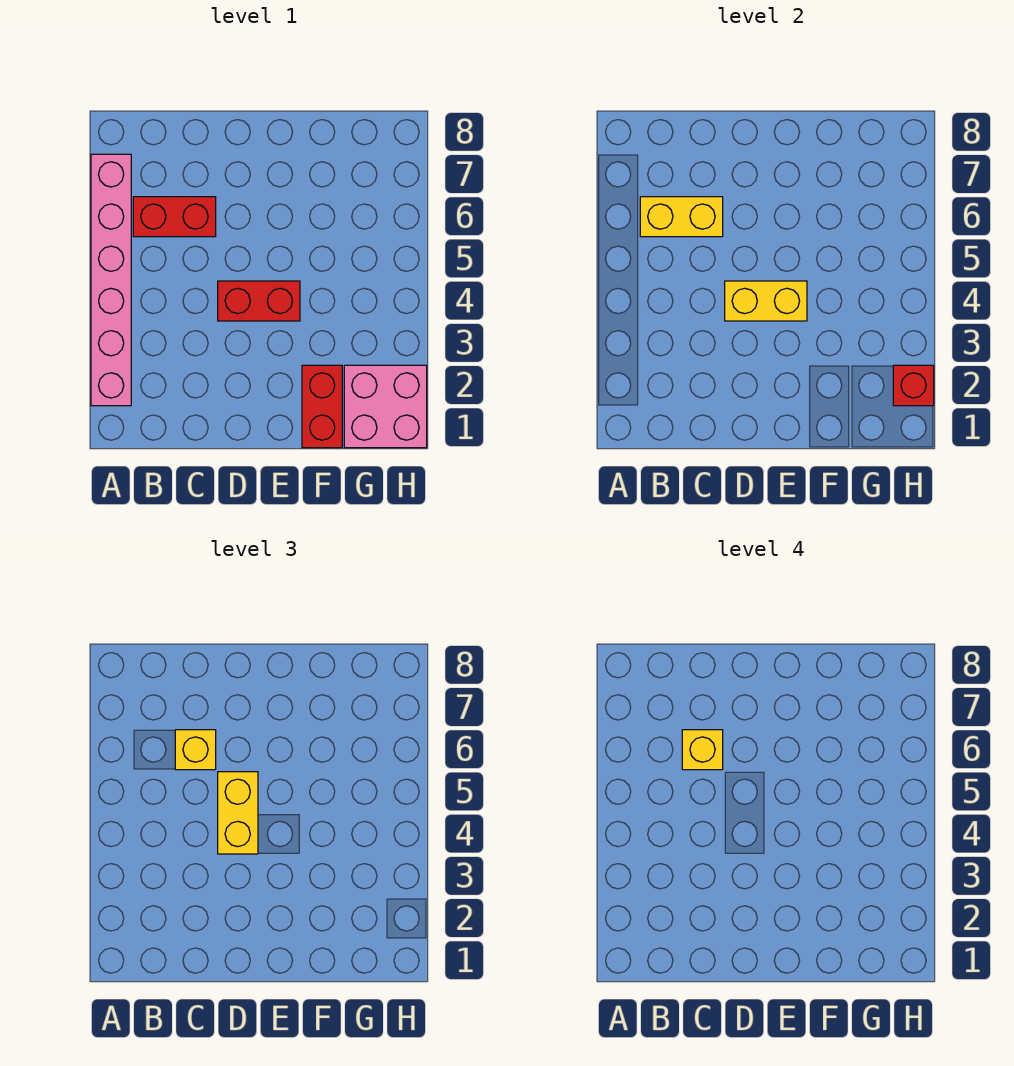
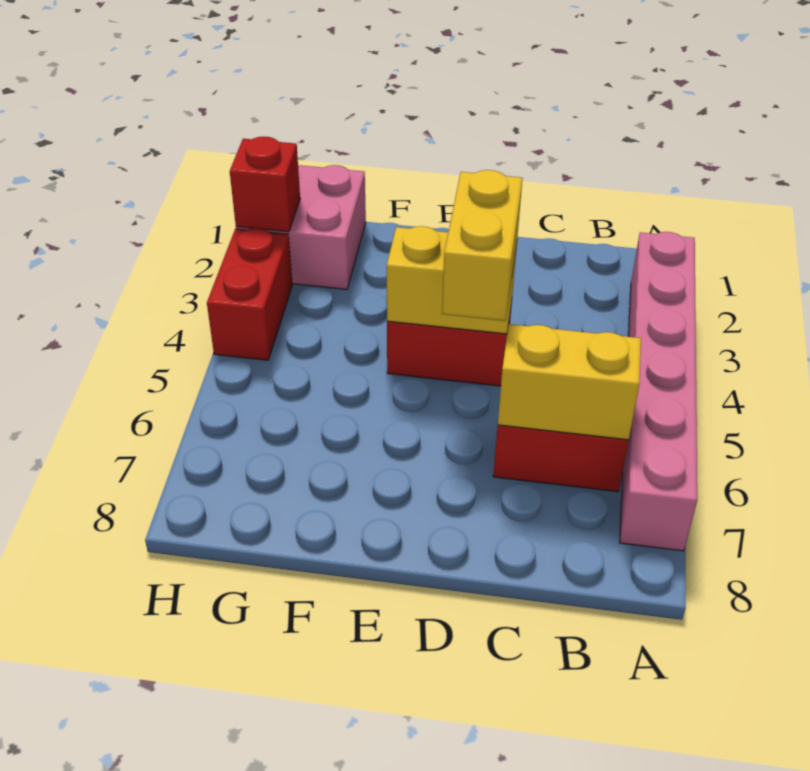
yellow brick C6 level 3 -> none
yellow brick C6 level 4 -> none
red brick F1:F2 level 1 -> red brick H3:H4 level 1

